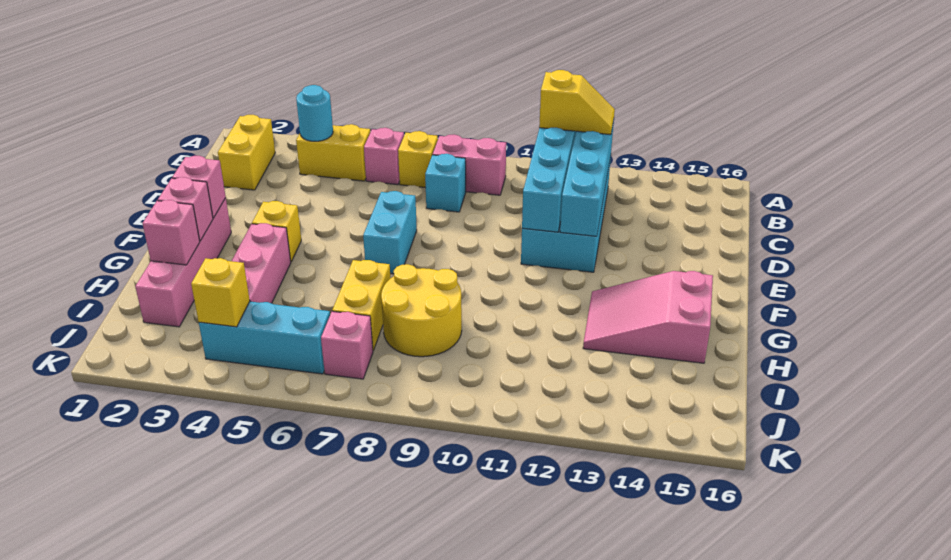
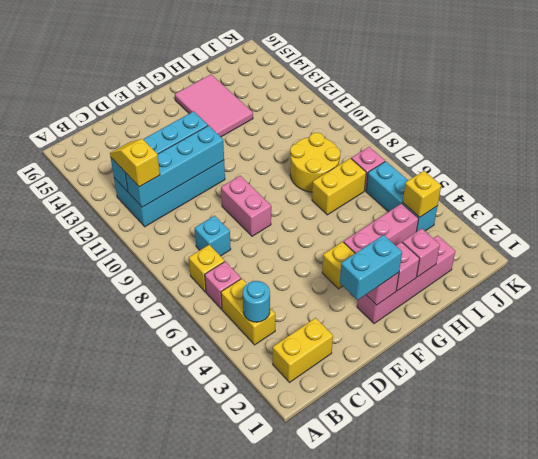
pink brick B8:B9 level 1 -> pink brick E8:E9 level 1
cyan brick E7:F7 level 1 -> cyan brick E2:F2 level 3
pink slope G13:H15 level 1 top 15 -> pink tile G13:H15 level 1

